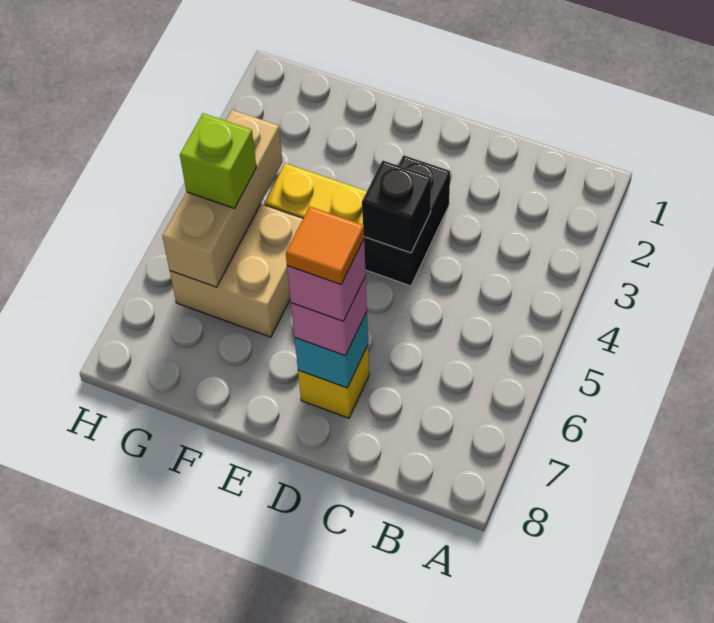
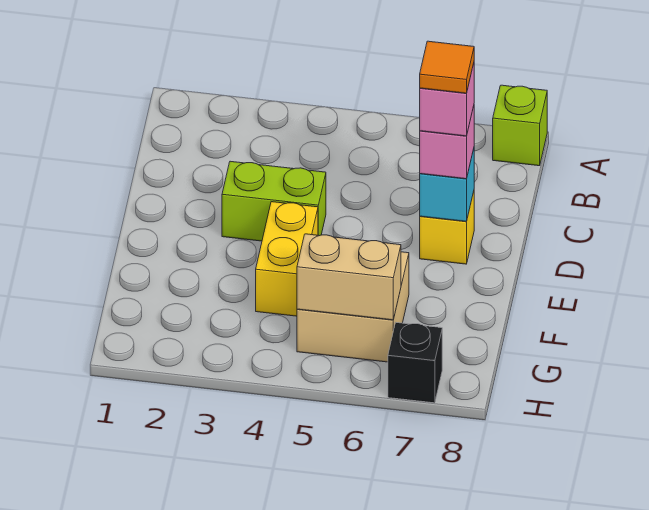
black brick D3:D4 level 1 -> lime brick D3:D4 level 1
black brick D4 level 2 -> black brick H7 level 1
tan brick G4:G6 level 2 -> tan brick G5:G6 level 2
lime brick G5 level 3 -> lime brick A8 level 1

